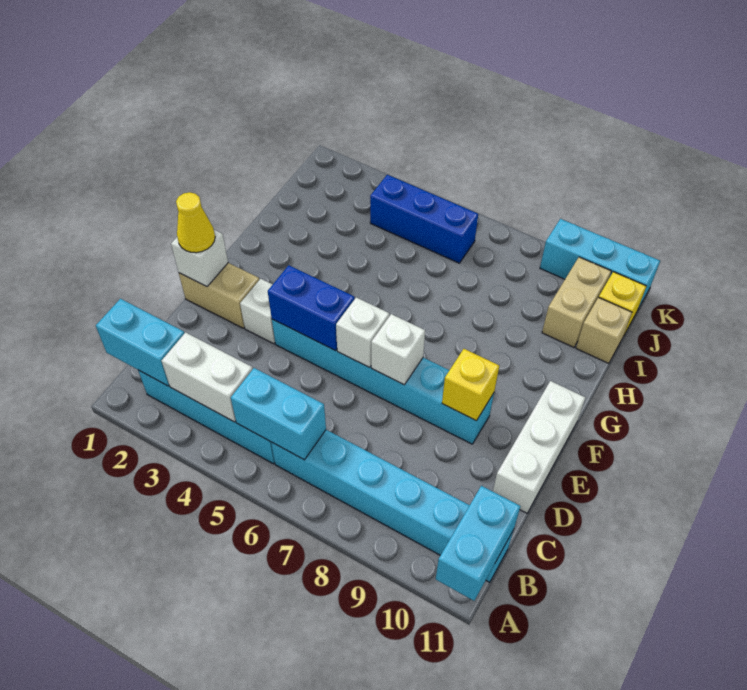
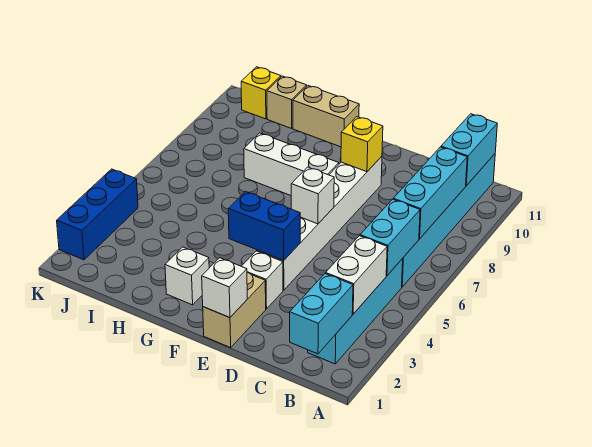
cyan brick A11:B11 level 2 -> cyan brick B10:B11 level 2
white brick D11:F11 level 1 -> white brick F8:H8 level 1
yellow cone E1 level 3 -> none
cyan brick E4:E9 level 1 -> white brick E4:E9 level 1
blue brick E4:E5 level 2 -> blue brick E4:F4 level 2
white brick E7 level 2 -> white brick G2 level 1
tan brick I10:J10 level 1 -> tan brick G11:H11 level 1
blue brick J4:J6 level 1 -> blue brick K2:K4 level 1
cyan brick K9:K11 level 1 -> cyan brick B7:B9 level 2

